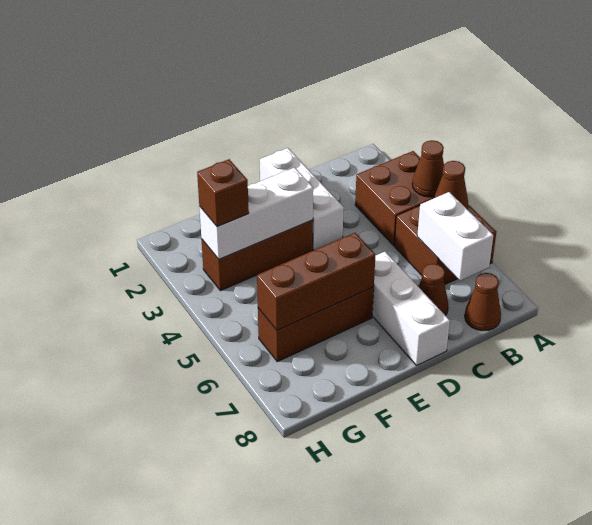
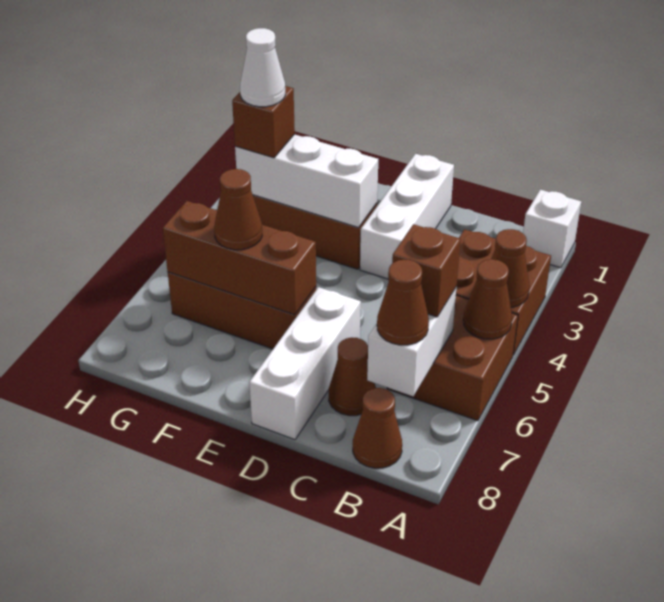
none -> white brick A1 level 1
none -> brown brick B6 level 3
none -> brown cone B7 level 3
none -> brown cone F6 level 3
none -> white cone G3 level 4

